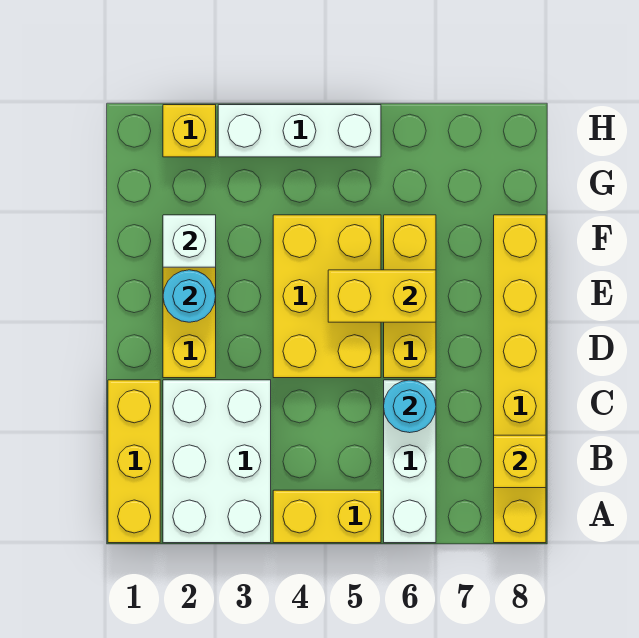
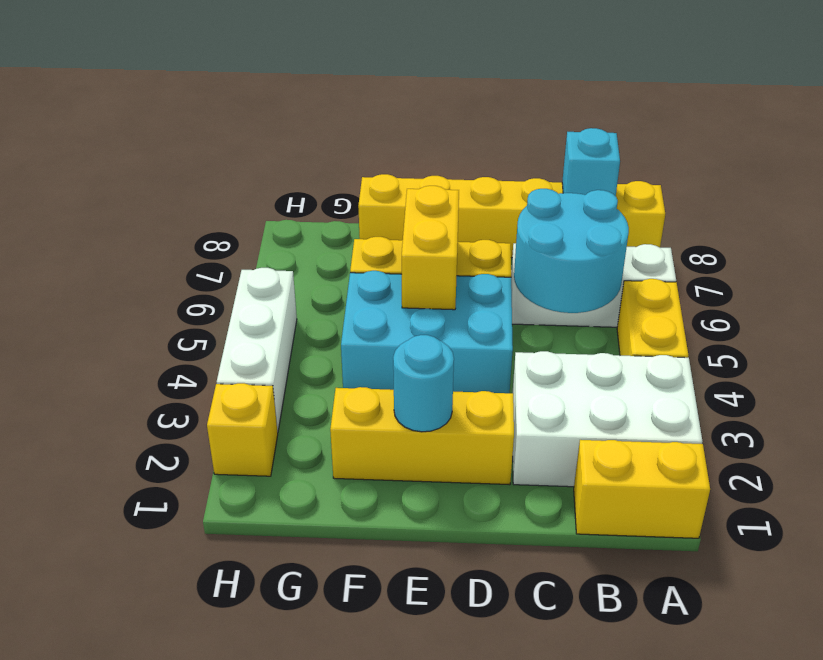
yellow brick A1:C1 level 1 -> yellow brick A1:B1 level 1
yellow brick B8 level 2 -> cyan brick B8 level 2
cyan round brick C6 level 2 -> cyan round brick B5:C6 level 2
yellow brick D4:F5 level 1 -> cyan brick D4:F5 level 1
white brick F2 level 2 -> none

